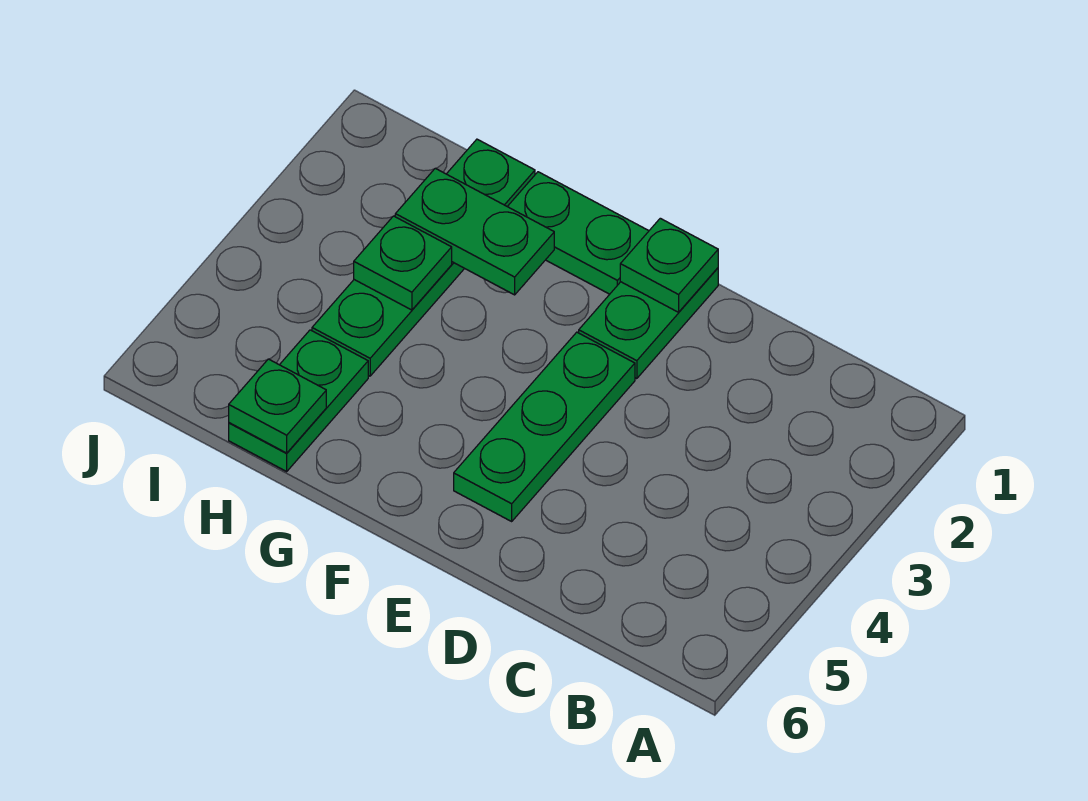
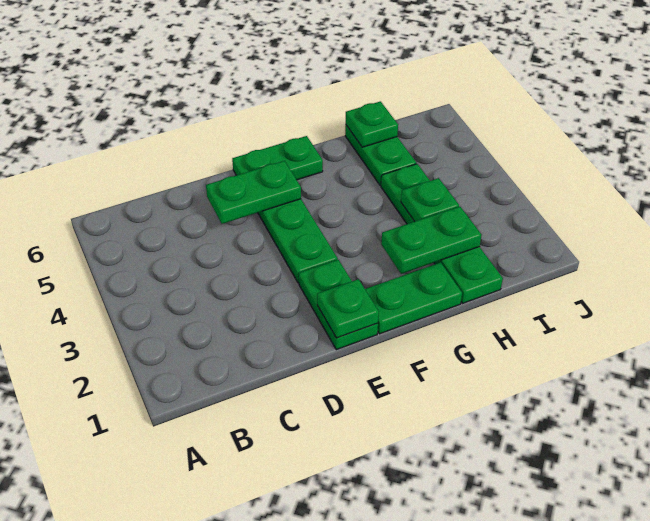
none -> green plate D5:E5 level 2
none -> green plate E6:F6 level 1

